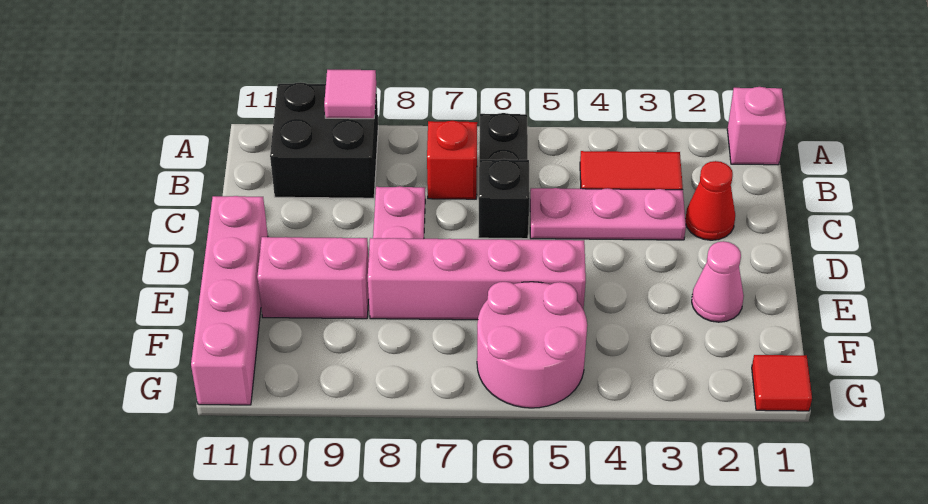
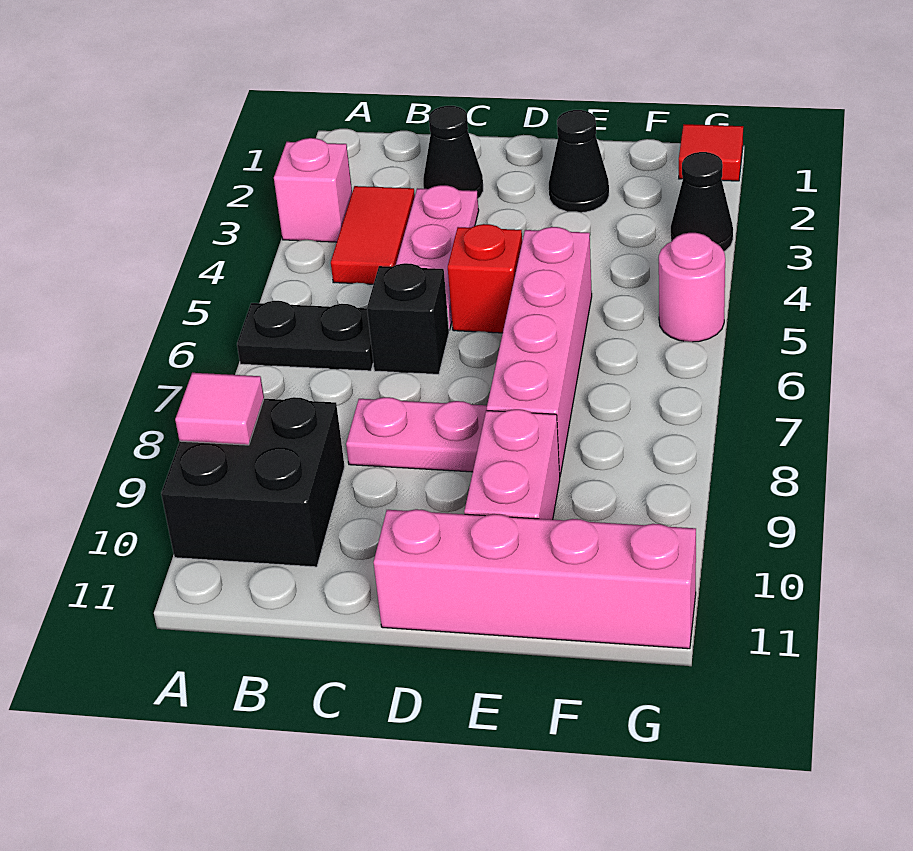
pink brick A1 level 1 -> pink brick A3 level 1
red brick B7 level 1 -> red brick D5 level 1
red cone C2 level 1 -> black cone C2 level 1
pink cone E2 level 1 -> black cone E2 level 1
pink round brick F5:G6 level 1 -> pink round brick G5 level 1
none -> black cone G3 level 1

